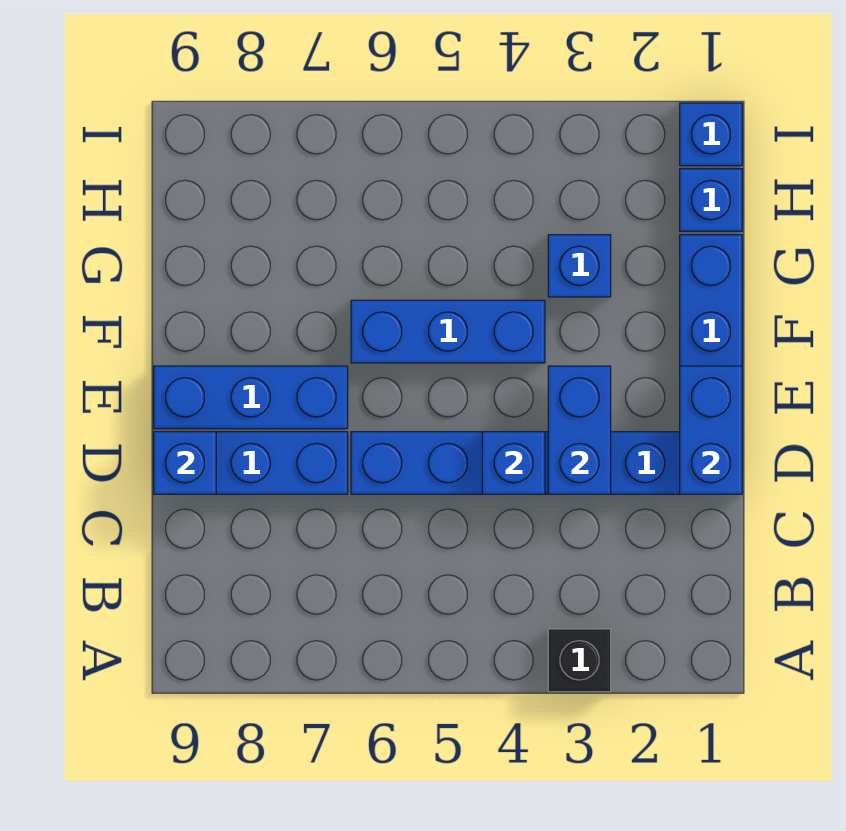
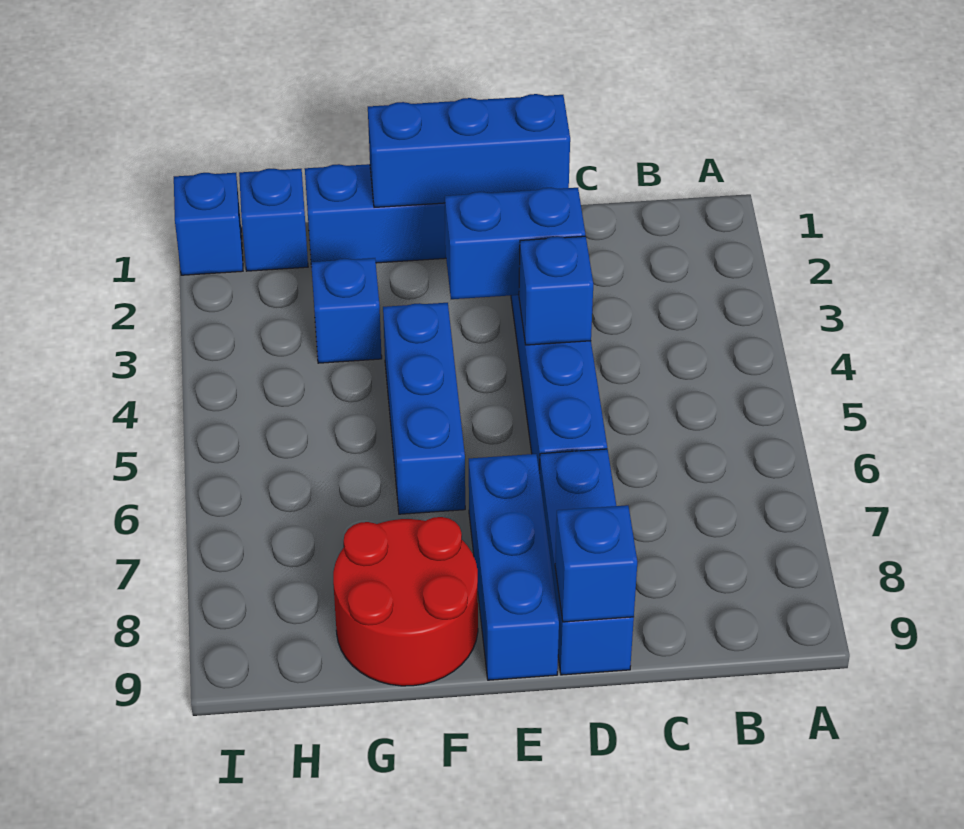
black brick A3 level 1 -> none
blue brick D1:E1 level 2 -> blue brick D1:F1 level 2
none -> red round brick F8:G9 level 1

